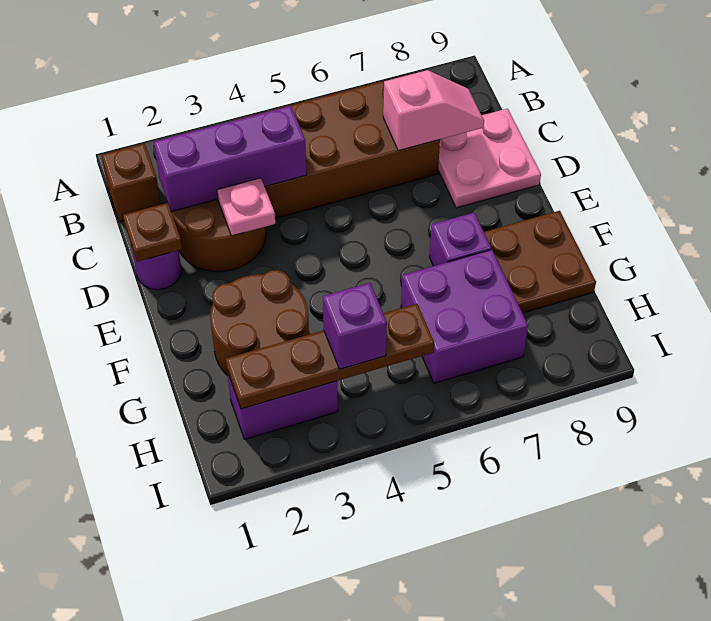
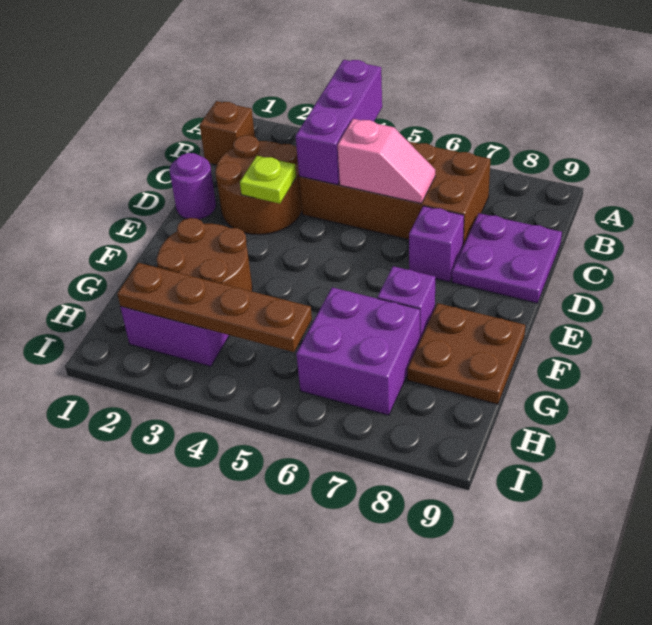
purple brick C2:C4 level 2 -> purple brick A4:C4 level 2
pink slope C7:C8 level 2 top 7 -> pink slope C5:C6 level 2 top 5
pink plate C8:D9 level 1 -> purple plate C8:D9 level 1
brown plate D1 level 2 -> none
pink plate D3 level 2 -> lime plate D3 level 2
purple brick H4 level 3 -> purple brick D7 level 1

